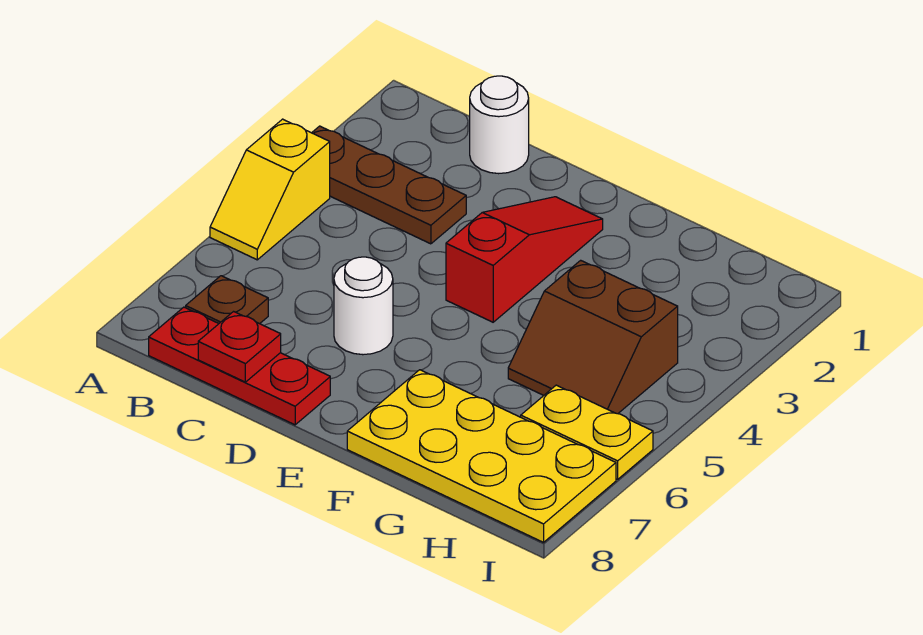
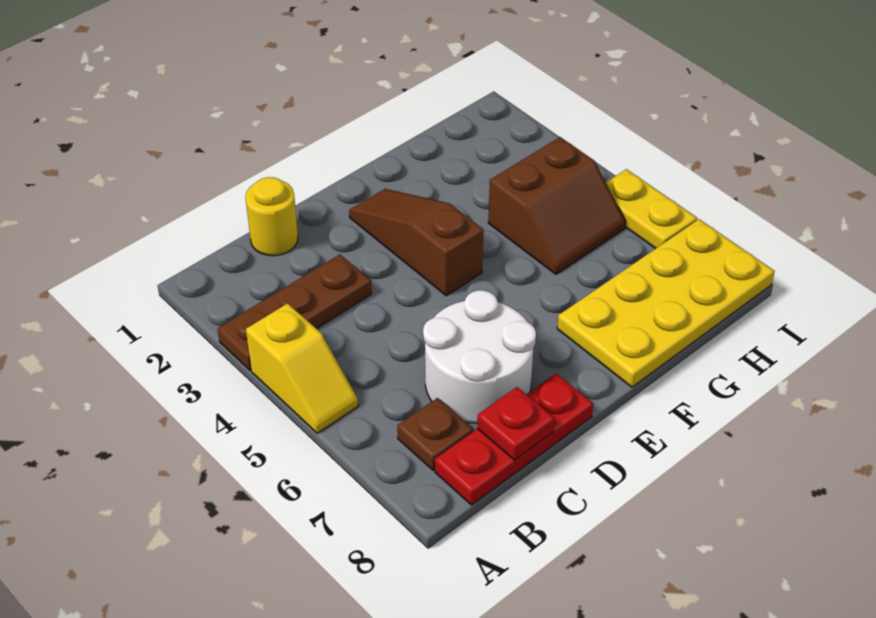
white round brick C1 level 1 -> yellow round brick C1 level 1
white round brick D6 level 1 -> white round brick C6:D7 level 1
red slope E2:E4 level 1 top 4 -> brown slope E2:E4 level 1 top 4
yellow plate H6:I6 level 1 -> yellow plate I5:I6 level 1

